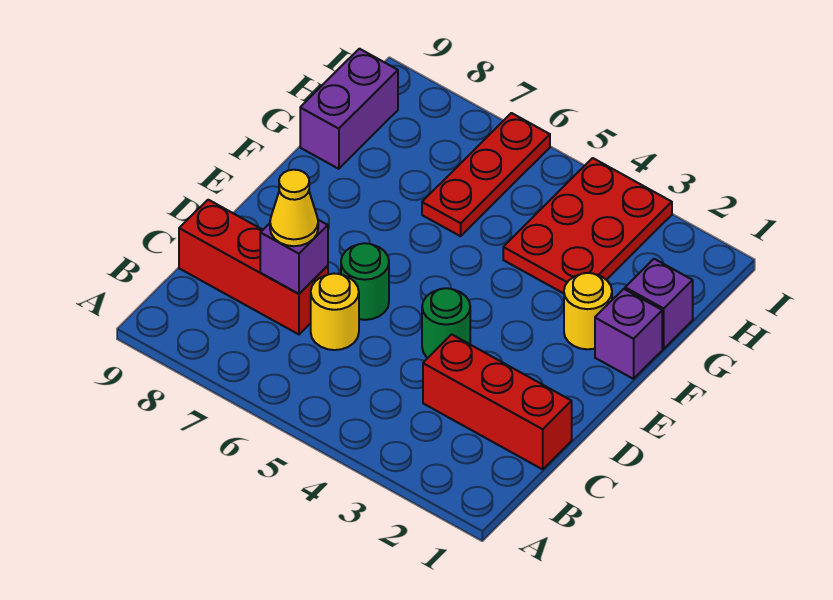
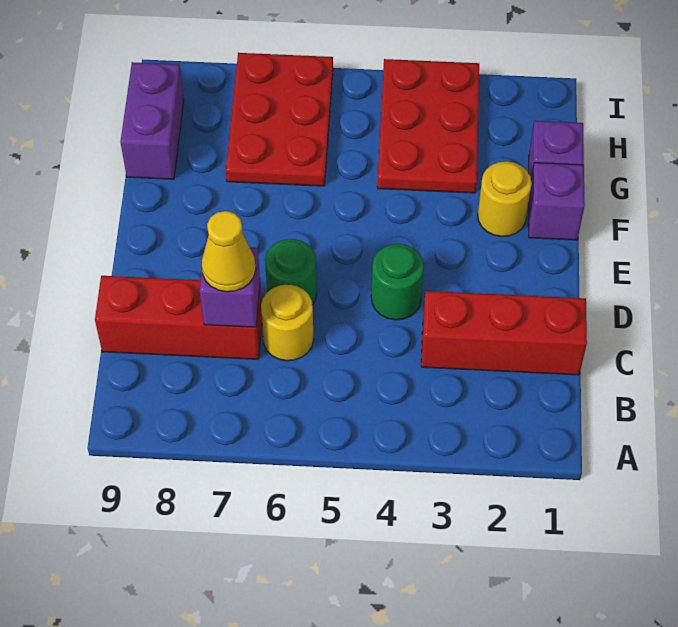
red plate G6:I6 level 1 -> red plate G6:I7 level 1

